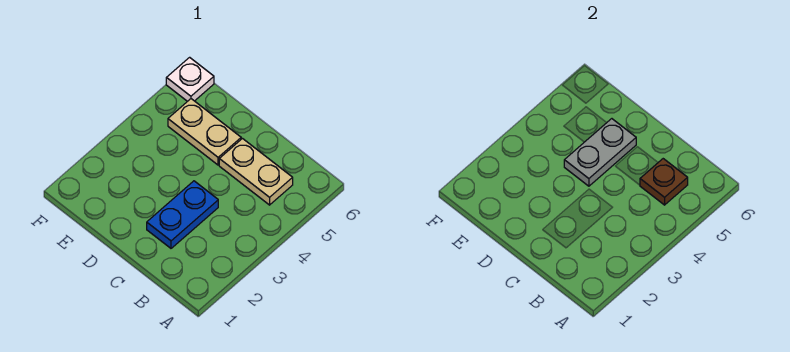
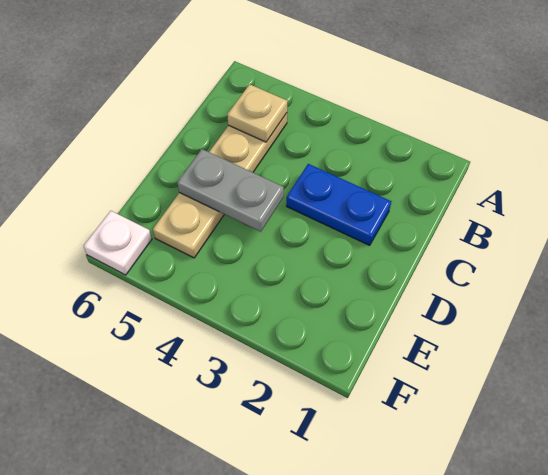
brown plate B5 level 2 -> tan plate B5 level 2

